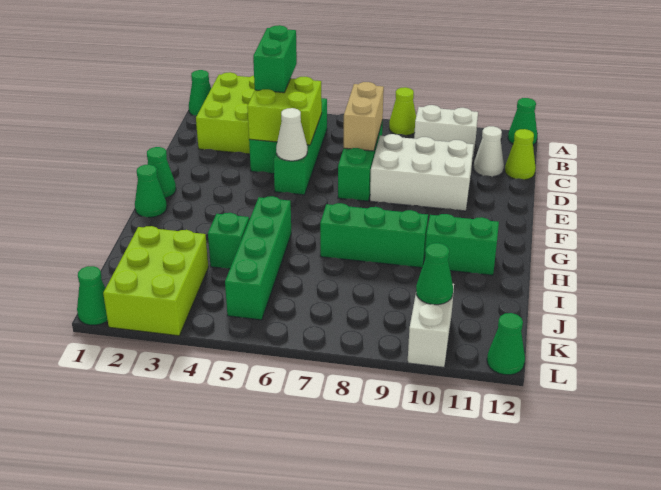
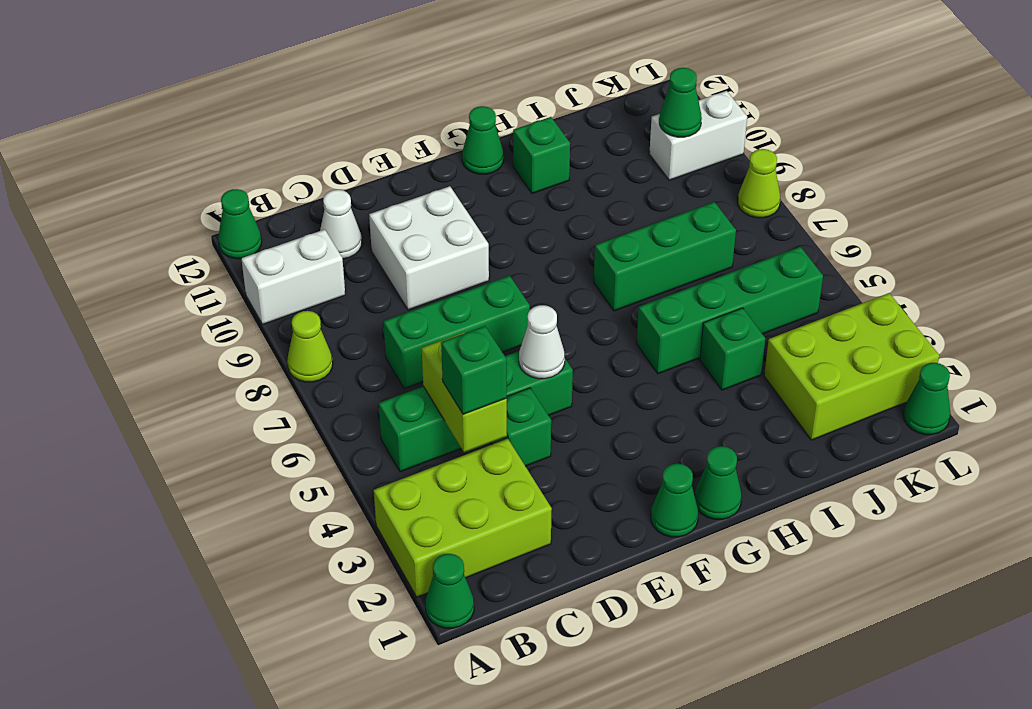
green brick B4:C4 level 3 -> green brick C4 level 3
white brick B9:B10 level 1 -> white brick A10:B10 level 1
lime brick C4:D5 level 2 -> lime brick C4:C5 level 2
tan brick C7:D7 level 2 -> none
lime cone C12 level 1 -> lime cone L8 level 1
white brick D8:E10 level 1 -> white brick D9:E10 level 1
green brick H7:H9 level 1 -> green brick H7:J7 level 1
green brick H10:H11 level 1 -> green brick H11 level 1
green cone L12 level 1 -> green cone G12 level 1

